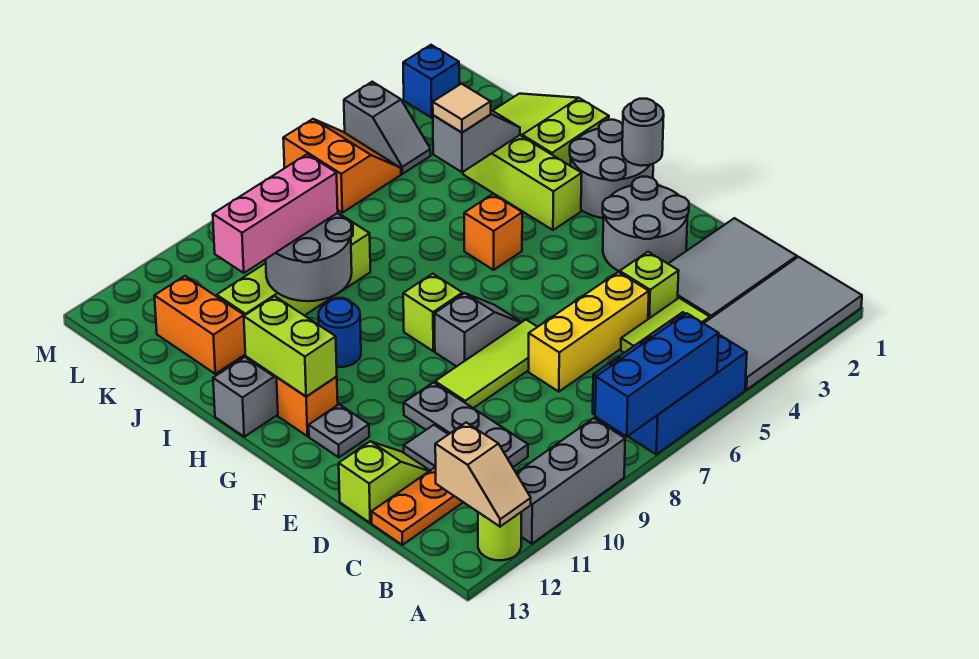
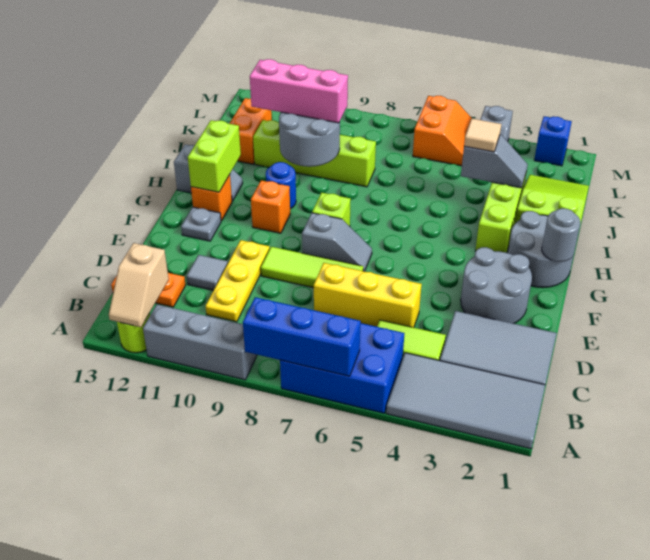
grey plate C10:E10 level 1 -> yellow plate C10:E10 level 1
lime brick D4 level 1 -> none
lime slope D12:D13 level 1 top 13 -> none
orange brick H5 level 1 -> orange brick G10 level 1

